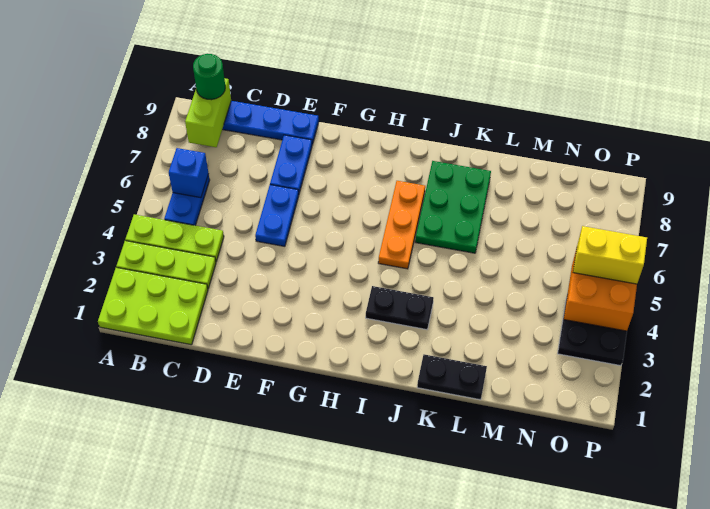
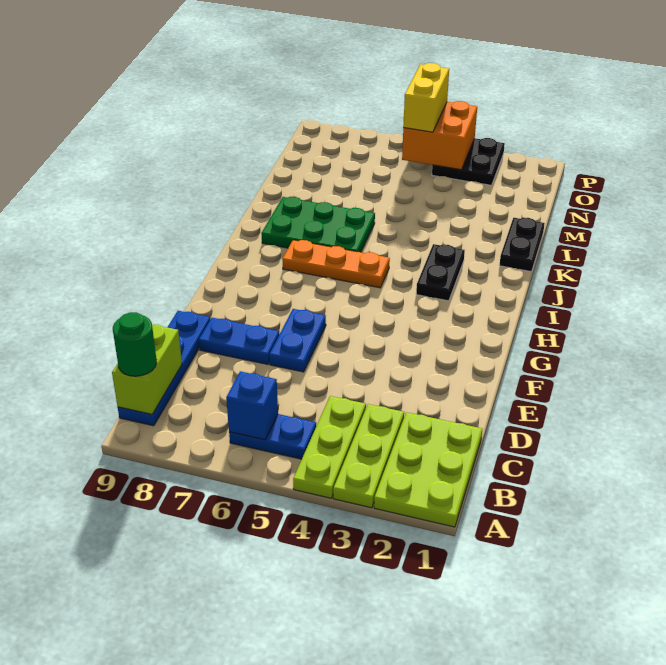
lime brick B8:B9 level 2 -> lime brick B9:C9 level 2
blue plate E5:E6 level 1 -> blue plate E6:F6 level 1

